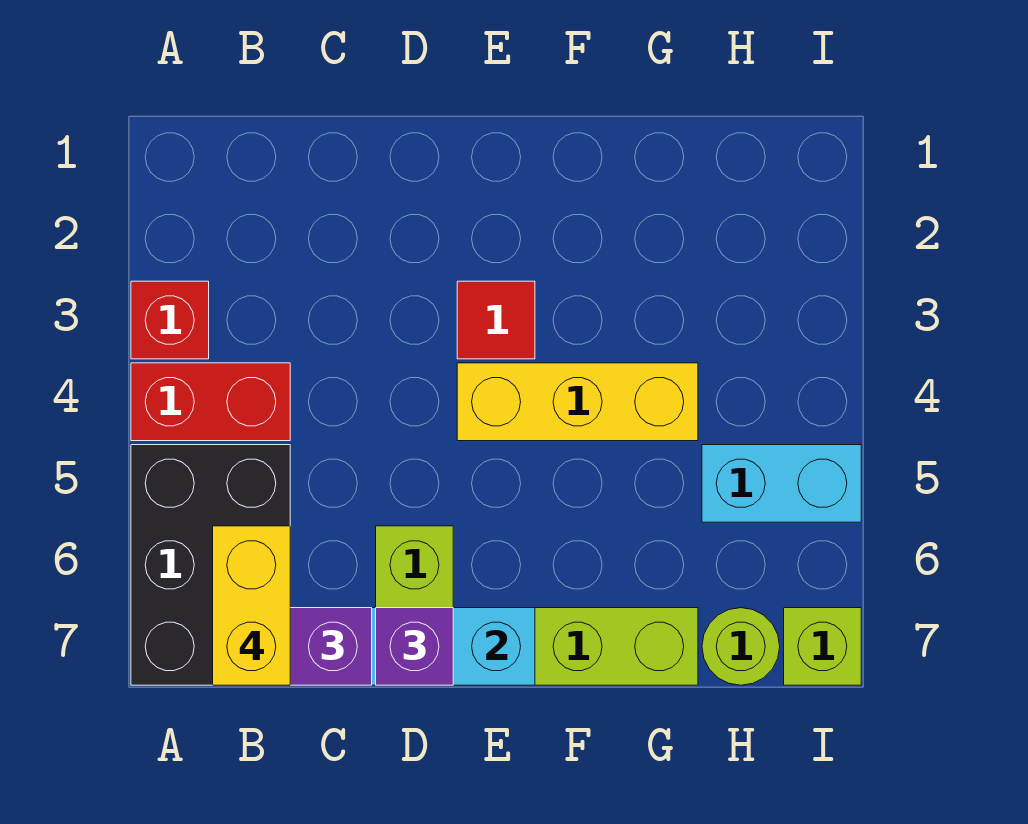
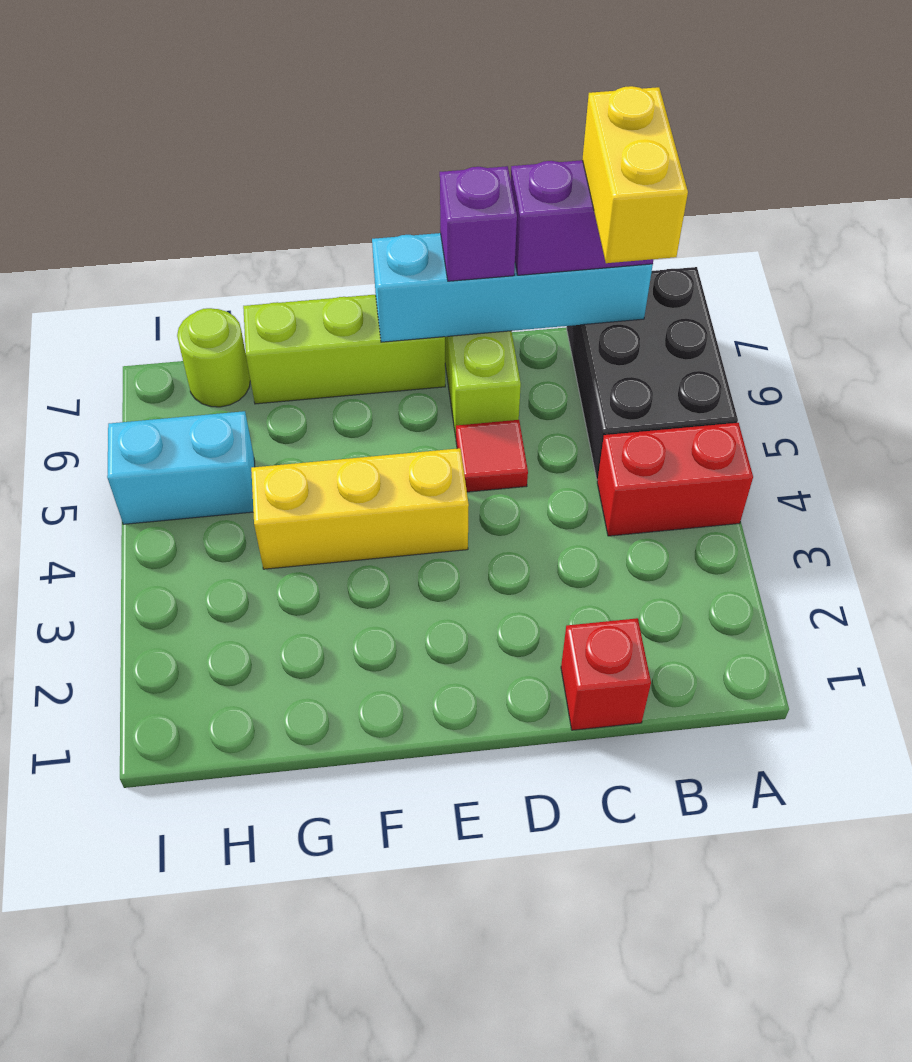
red brick A3 level 1 -> red brick C1 level 1
red tile E3 level 1 -> red tile D5 level 1
lime brick I7 level 1 -> none

